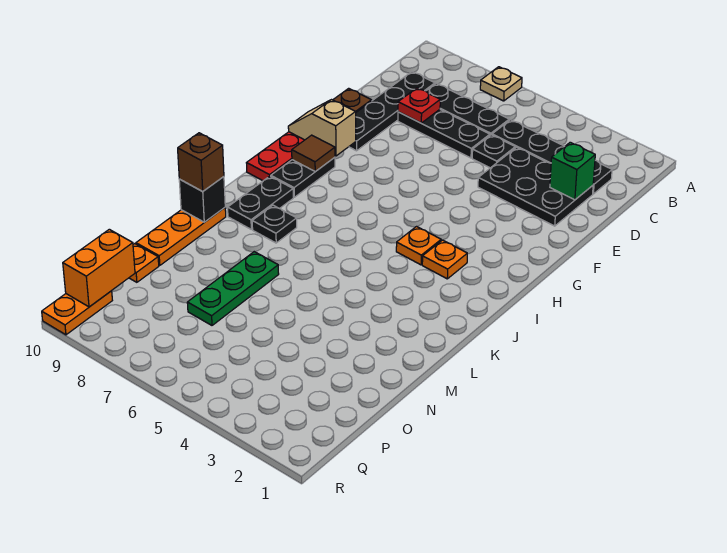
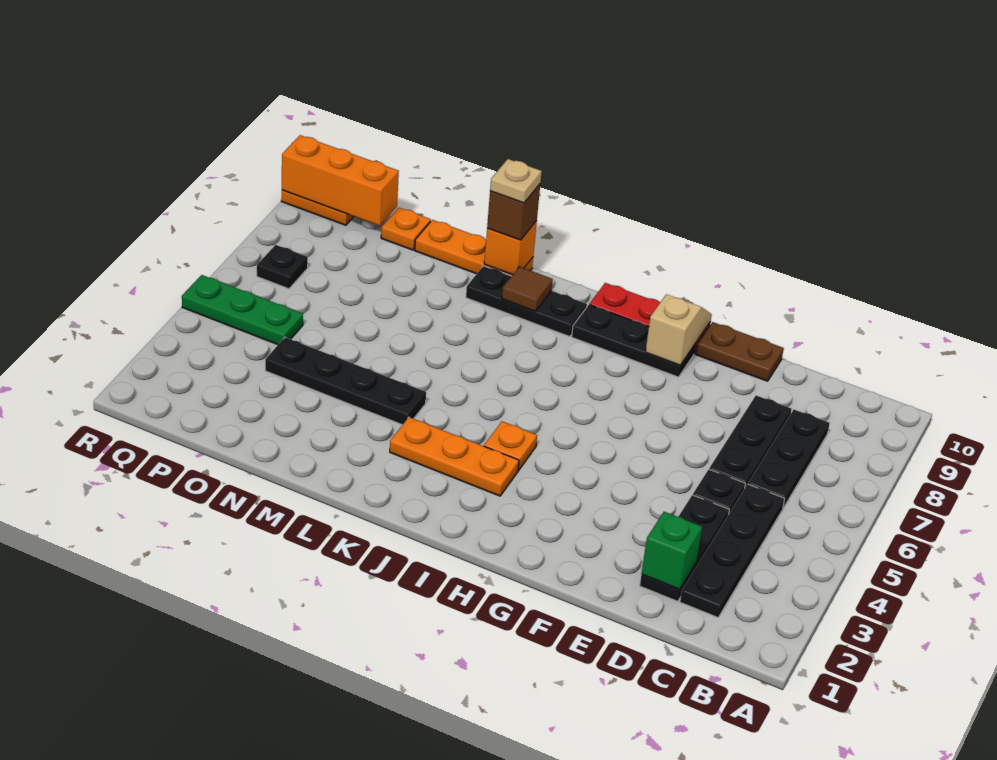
tan plate A7 level 1 -> tan plate L10 level 4
black plate C9:F9 level 1 -> black plate L4:O4 level 1
black plate D2:E4 level 1 -> black plate D2:D4 level 1
red plate D8 level 2 -> none
black plate H9:I9 level 1 -> black plate G9:I9 level 1
brown tile H9 level 2 -> brown tile K9 level 2
orange plate I3 level 1 -> orange plate I3:K3 level 1
black plate J9:K9 level 1 -> black plate J9:L9 level 1
black plate K8 level 1 -> black plate Q7 level 1
black brick L10 level 2 -> orange brick L10 level 2
green plate M7:O7 level 1 -> green plate P5:R5 level 1
orange brick P10:Q10 level 2 -> orange brick P10:R10 level 2

